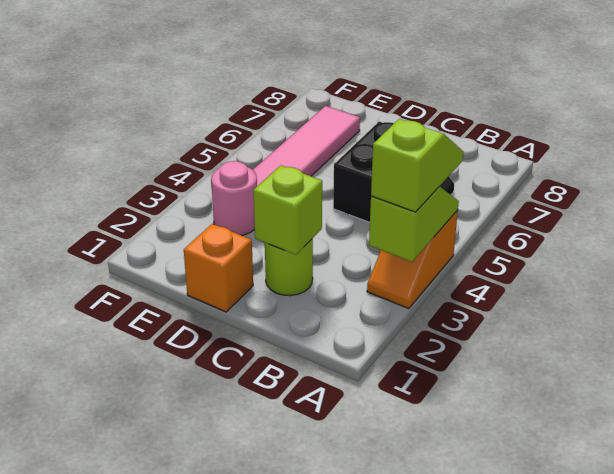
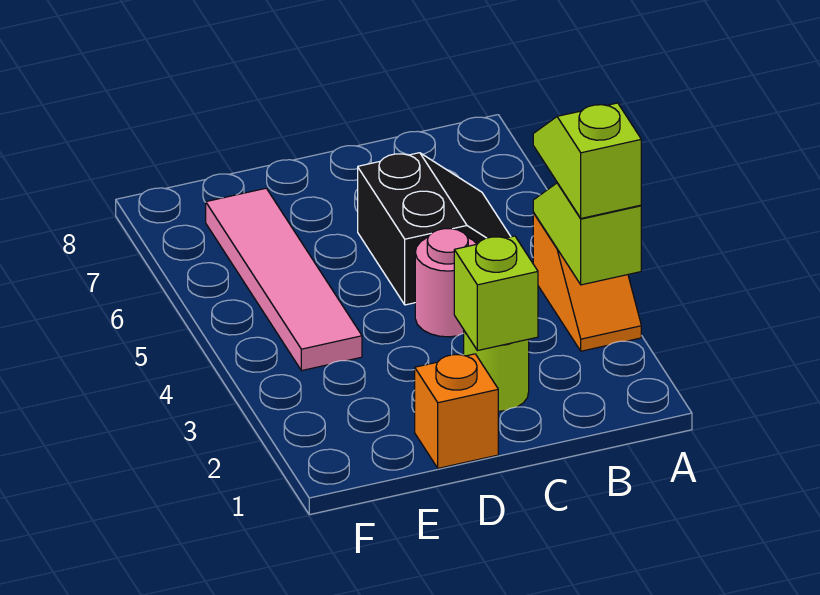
pink round brick E3 level 1 -> pink round brick C4 level 1

